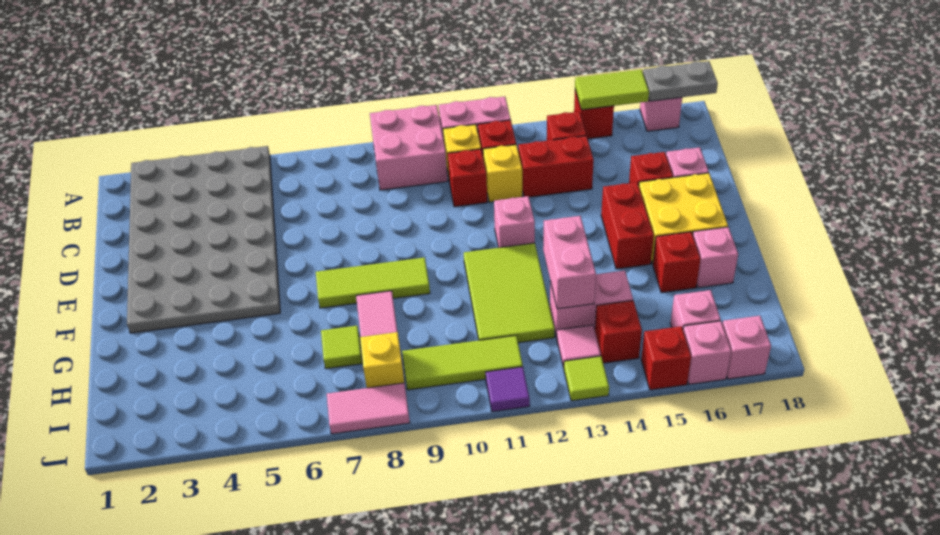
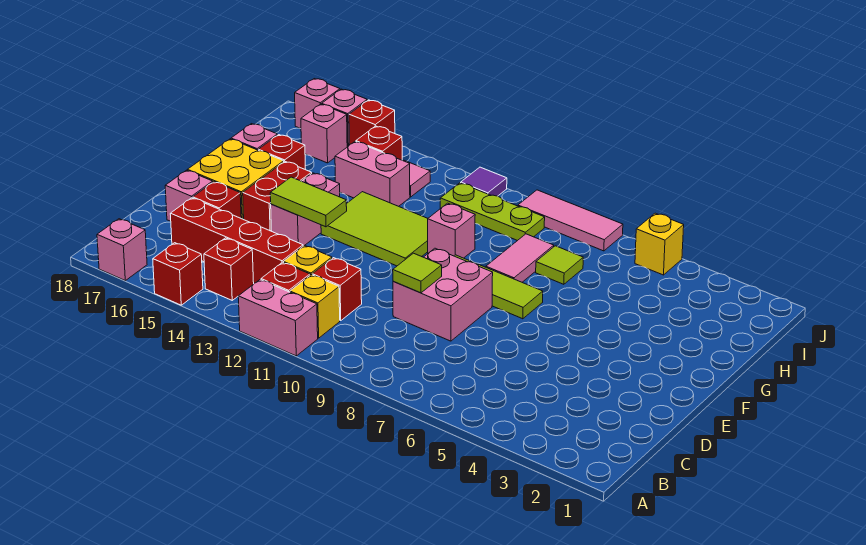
grey plate A2:F5 level 1 -> none
pink brick A9:B10 level 1 -> pink brick D8:E9 level 1
lime tile A15:A16 level 2 -> lime tile E13:E14 level 2
grey plate A17:A18 level 2 -> none
red brick C13:C14 level 1 -> red brick C13:C16 level 1
pink brick E12 level 1 -> pink brick G10 level 1
lime tile F11:H12 level 1 -> lime tile F11:G13 level 1
pink brick G13:H13 level 2 -> pink brick E14:F14 level 1
yellow brick I8 level 1 -> yellow brick J5 level 1
lime tile I9:I11 level 1 -> lime plate I9:I11 level 1
pink tile J7:J8 level 1 -> pink tile J7:J9 level 1
lime tile J13 level 1 -> lime tile D9 level 2

